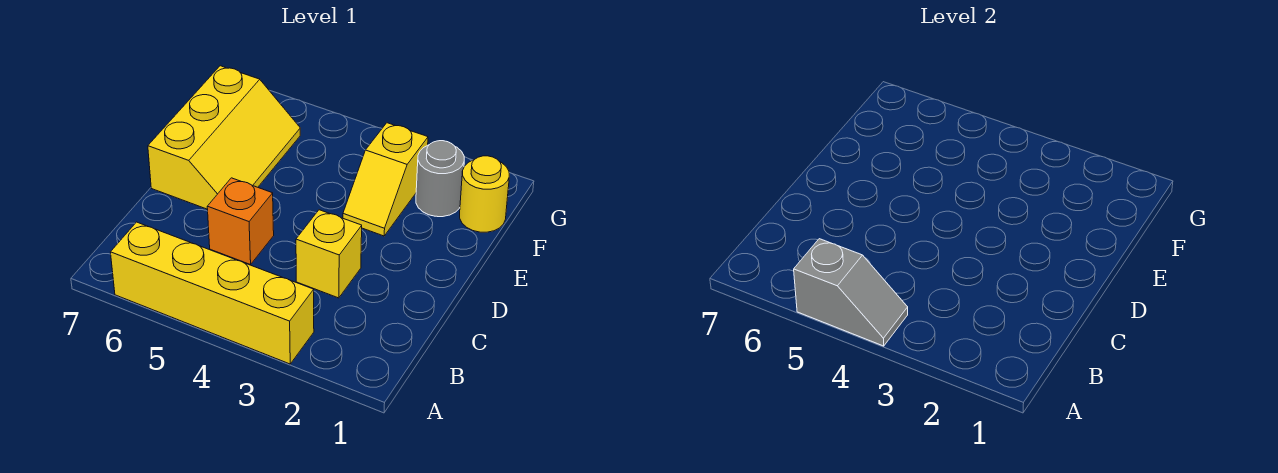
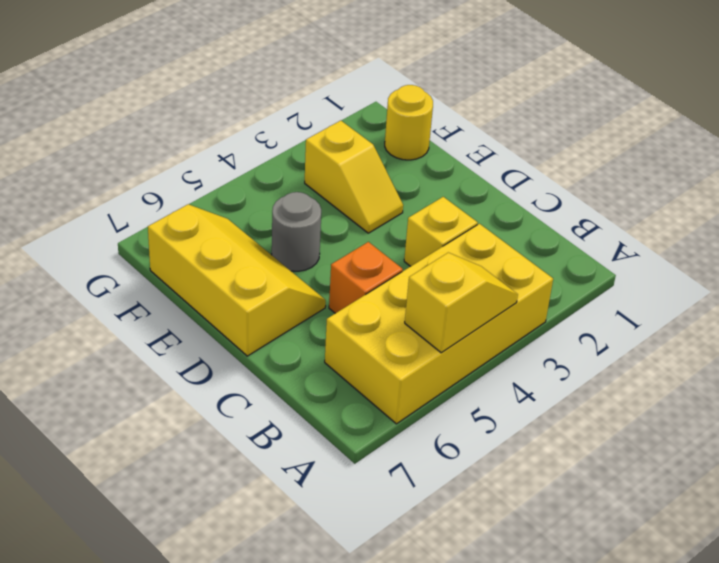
yellow brick A3:A6 level 1 -> yellow brick A3:B6 level 1
grey slope A4:A5 level 2 top 5 -> yellow slope A4:A5 level 2 top 5
grey round brick F2 level 1 -> grey round brick E5 level 1

